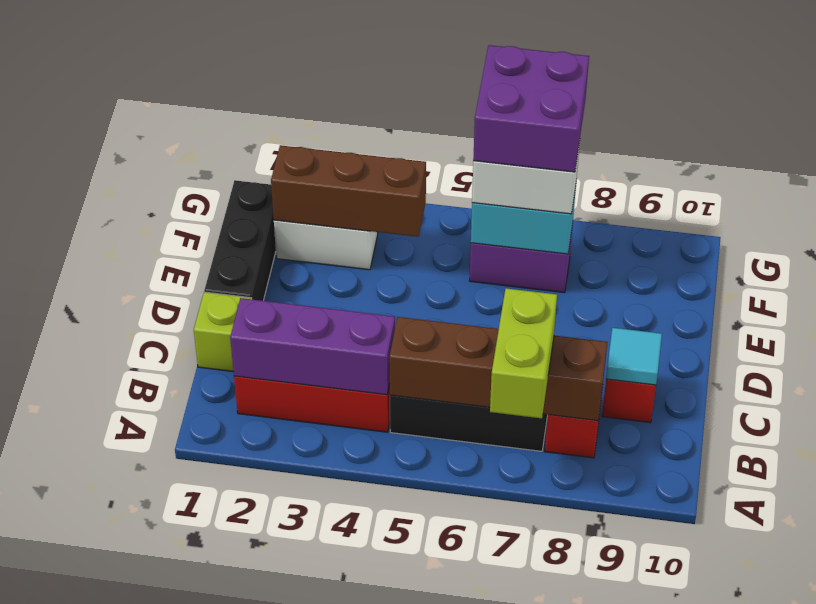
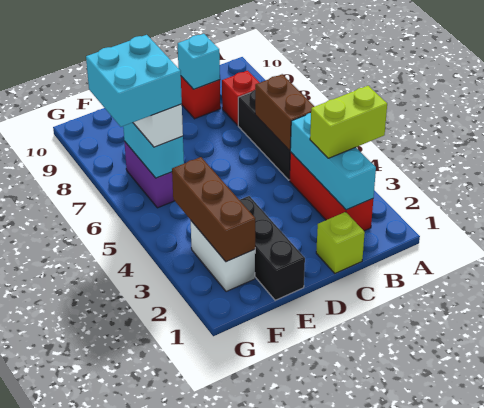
lime brick A7:B7 level 3 -> lime brick A3:B3 level 3
purple brick B2:B4 level 2 -> cyan brick B2:B4 level 2
brown brick B5:B8 level 2 -> brown brick B5:B6 level 2
cyan tile C9 level 2 -> cyan brick C9 level 2
black brick D1:F1 level 1 -> black brick E1:E3 level 1
purple brick F6:G7 level 4 -> cyan brick F6:G7 level 4

